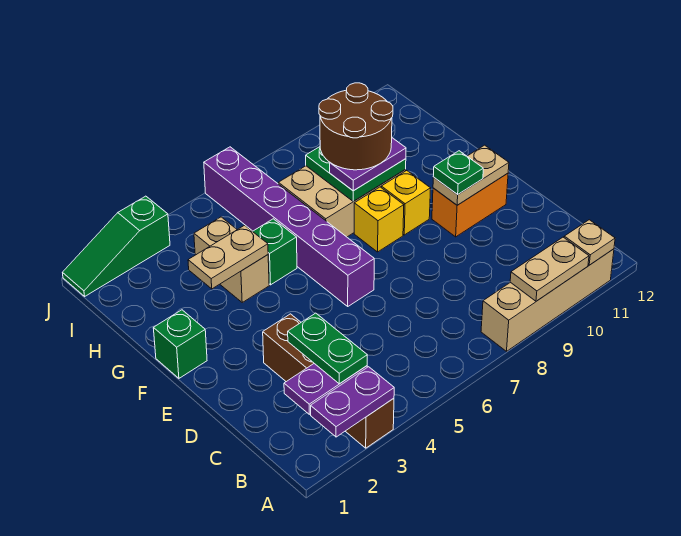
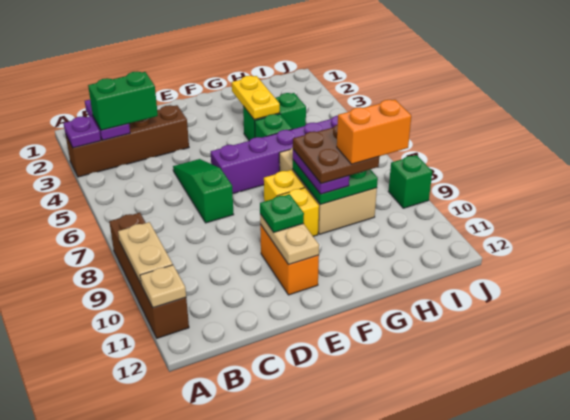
purple plate A2:A3 level 2 -> purple plate A3 level 2
tan brick A8:A11 level 1 -> brown brick A8:A11 level 1
green plate B3:C3 level 3 -> green brick B3:C3 level 3
green brick F1 level 1 -> green brick J9 level 1
tan plate G3:G4 level 2 -> yellow plate G3:G4 level 2
tan brick G4:H4 level 1 -> green brick G4:H4 level 1
brown round brick G8:H9 level 4 -> brown plate G8:H9 level 4
none -> orange brick H9:I9 level 5
green slope J1:J3 level 1 top 3 -> green slope D5:D7 level 1 top 7

